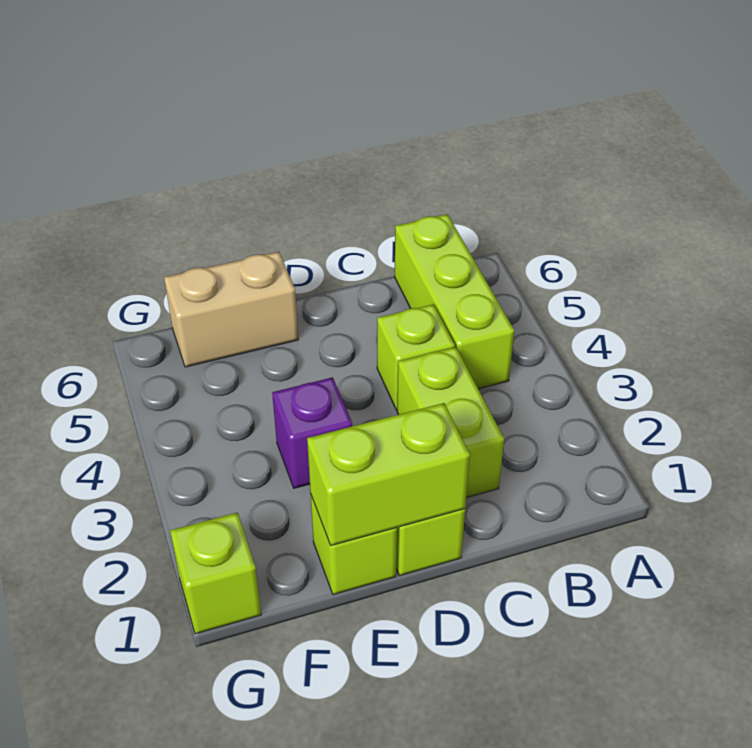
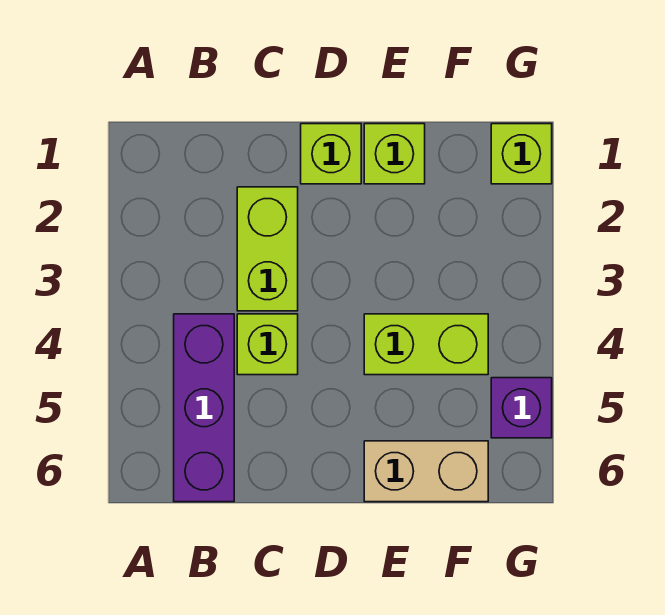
lime brick B4:B6 level 1 -> purple brick B4:B6 level 1
lime brick D1:E1 level 2 -> lime brick E4:F4 level 1
purple brick E3 level 1 -> purple brick G5 level 1

